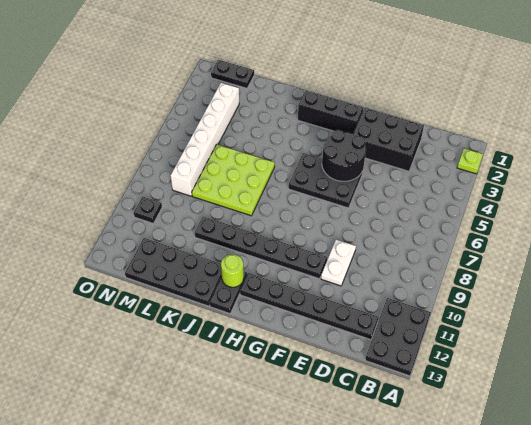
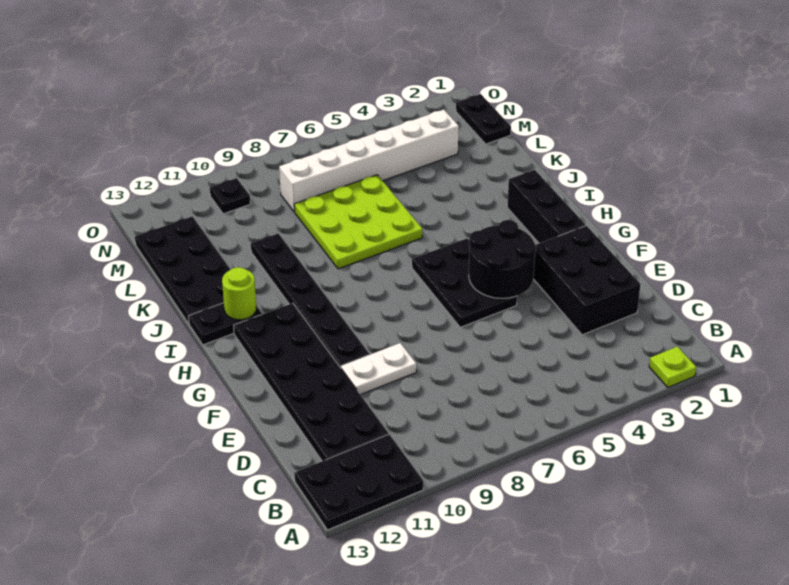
black plate C12:H12 level 1 -> black plate C11:H12 level 1

